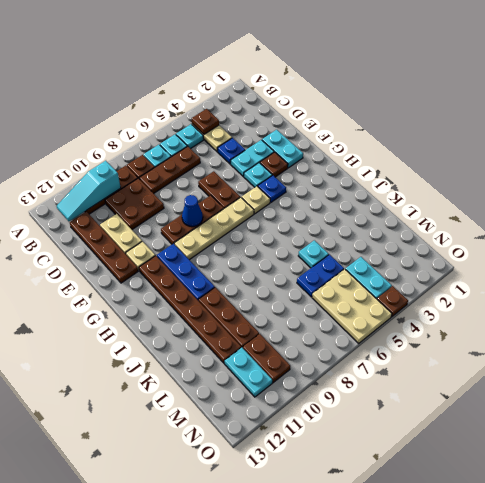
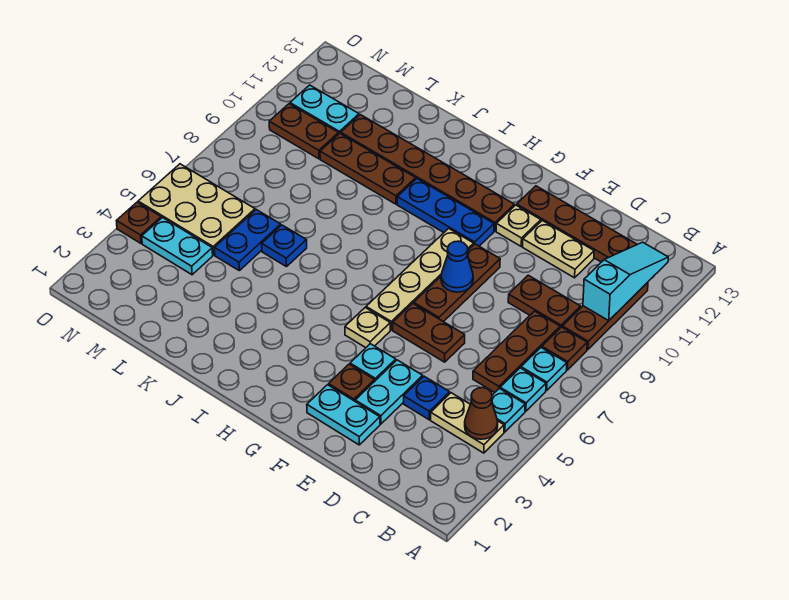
brown plate B4 level 2 -> brown cone B4 level 2
brown plate C9:D10 level 1 -> brown plate C9:D9 level 1
blue plate G4 level 1 -> blue plate K6 level 1
cyan plate K5 level 1 -> none

